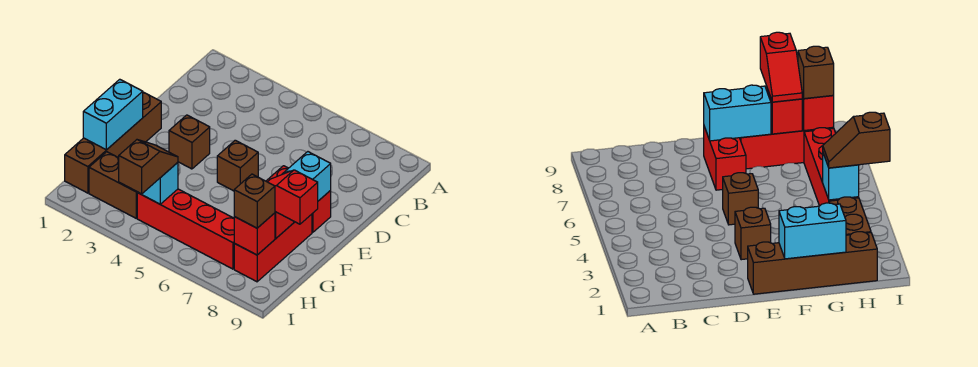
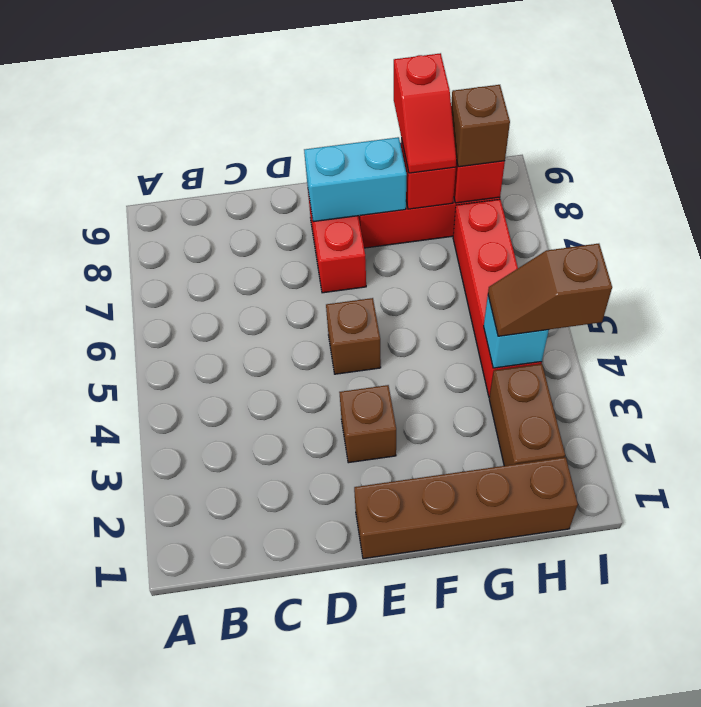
cyan brick F1:G1 level 2 -> none

